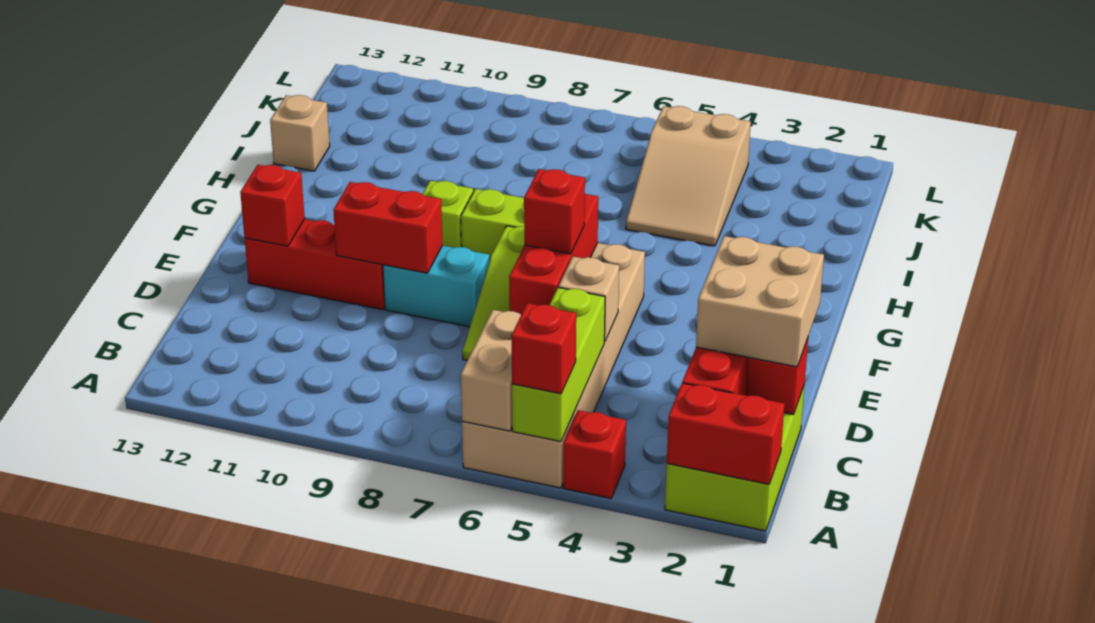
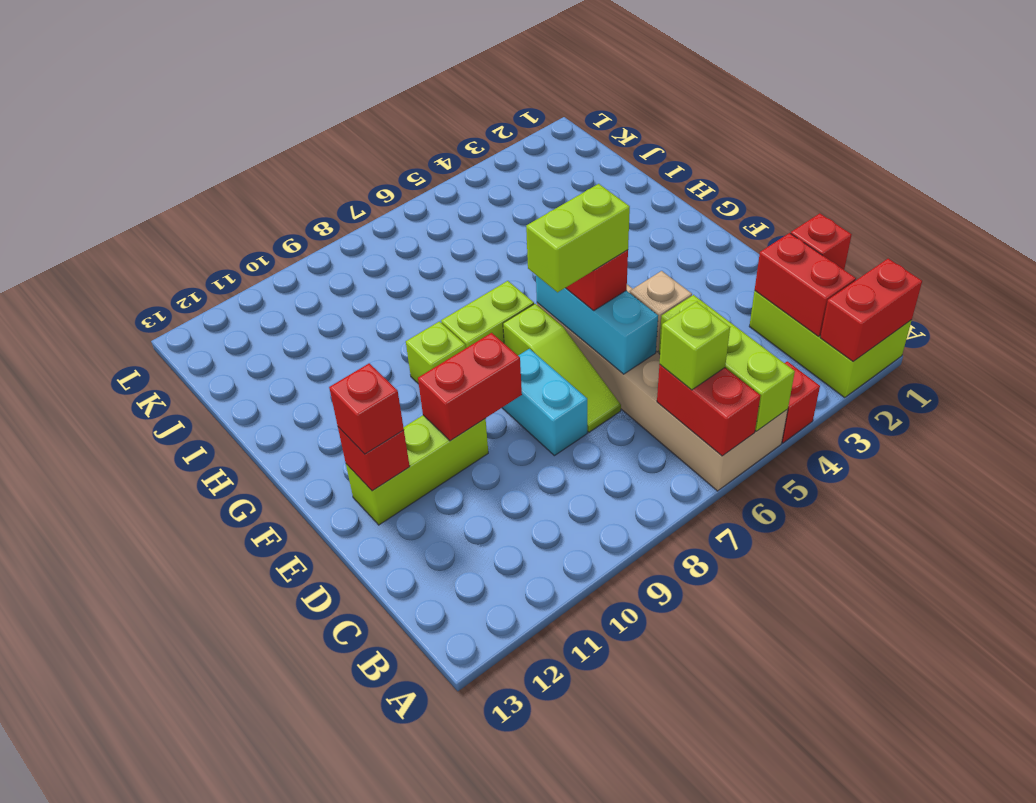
red brick A5 level 3 -> red brick E12 level 3
tan brick A6:B6 level 2 -> red brick A6:B6 level 2
none -> lime brick B6 level 3
tan brick C1:D2 level 3 -> none
red brick D6:F6 level 2 -> cyan brick D6:F6 level 2
none -> lime brick E6:E7 level 4
cyan brick E8:E9 level 1 -> cyan brick D8:E8 level 1
red brick E10:E12 level 1 -> lime brick E10:E12 level 1
tan slope I4:K5 level 1 top K -> none
tan brick I13 level 1 -> none

